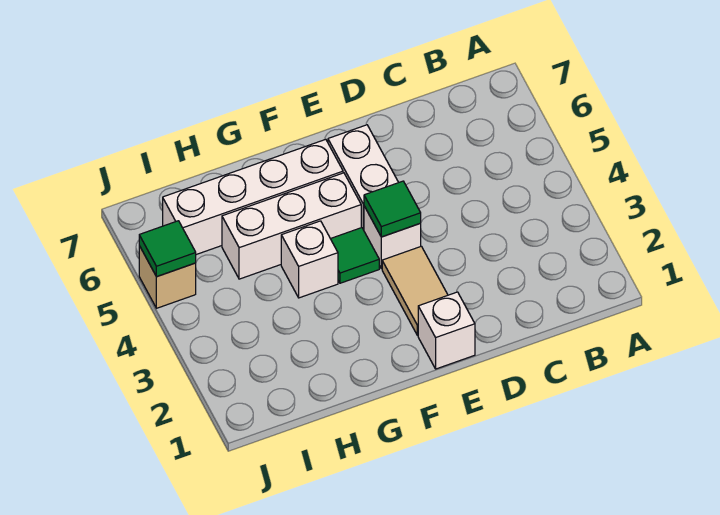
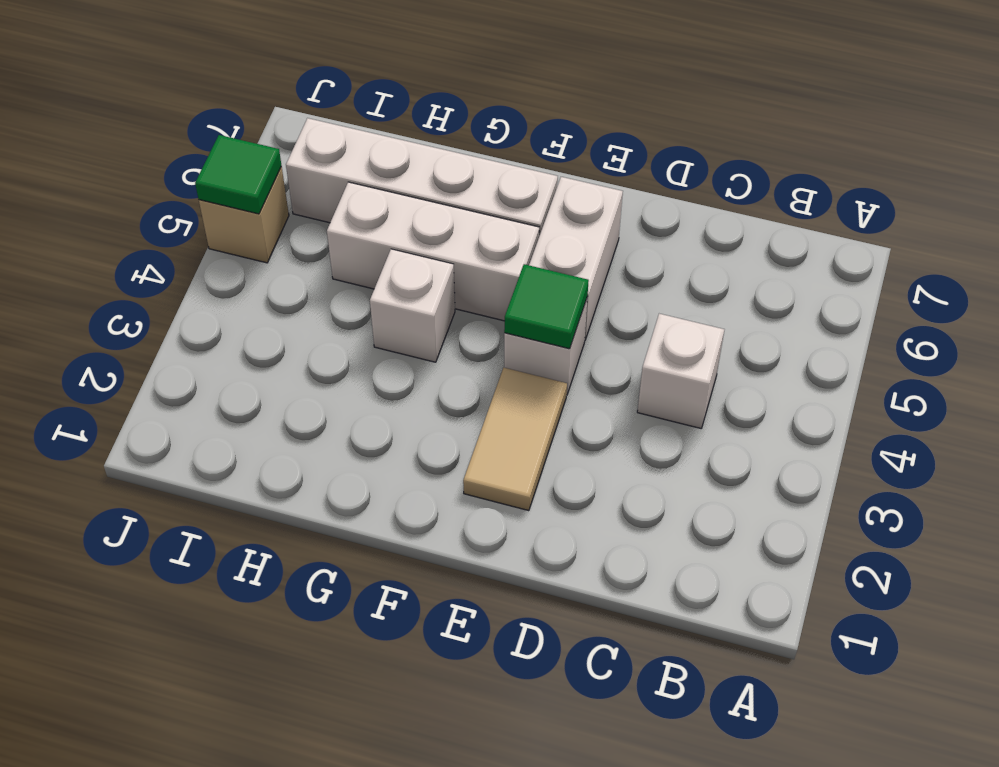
white brick E1 level 1 -> white brick C4 level 1
green tile F4 level 1 -> none

